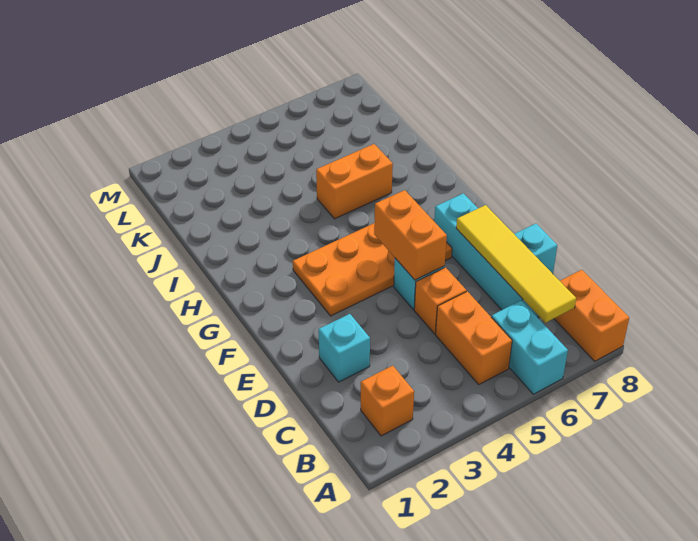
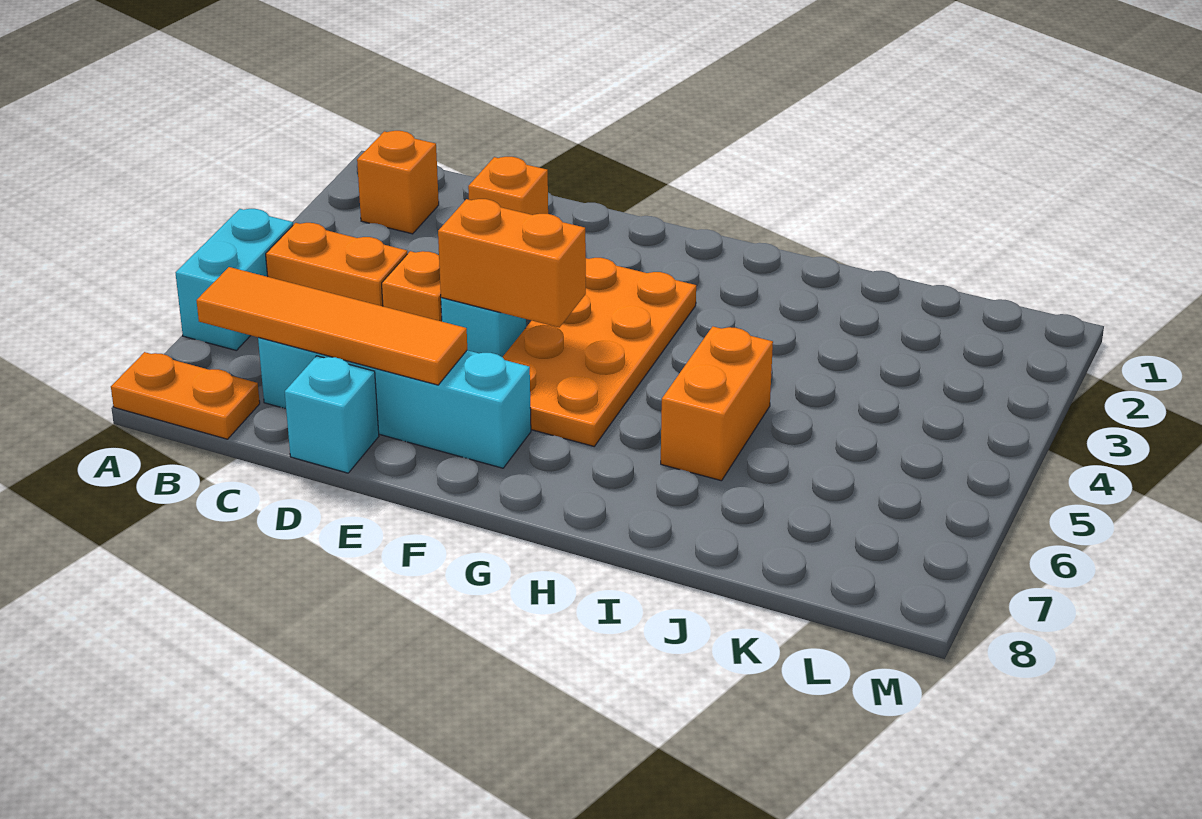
cyan brick A6:B6 level 1 -> cyan brick A5:A6 level 1
orange brick A8:B8 level 1 -> orange plate A8:B8 level 1
yellow tile B7:E7 level 2 -> orange tile B7:E7 level 2
cyan brick D2 level 1 -> orange brick D2 level 1

